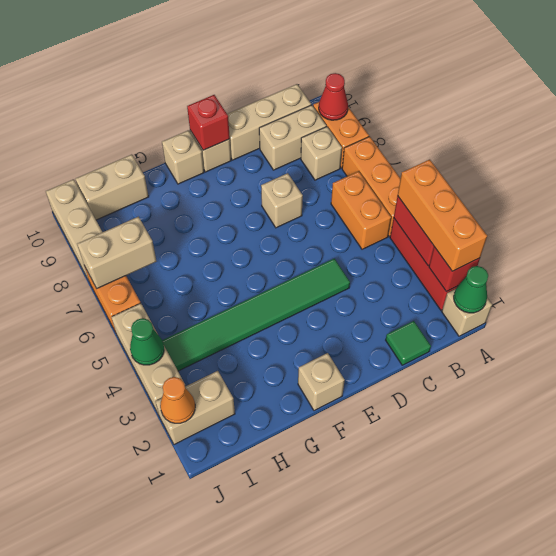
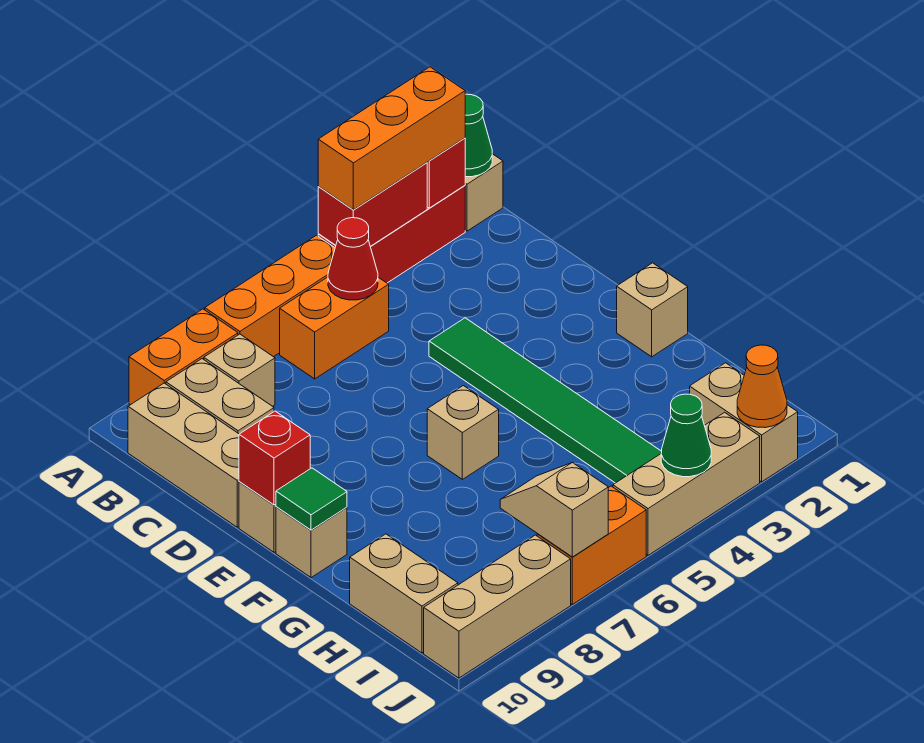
red cone A9 level 2 -> red cone B5 level 2
green tile C1 level 1 -> green tile F10 level 2
tan brick D7 level 1 -> tan brick F6 level 1
tan brick I7:J7 level 2 -> tan slope I7:J7 level 2 top J

